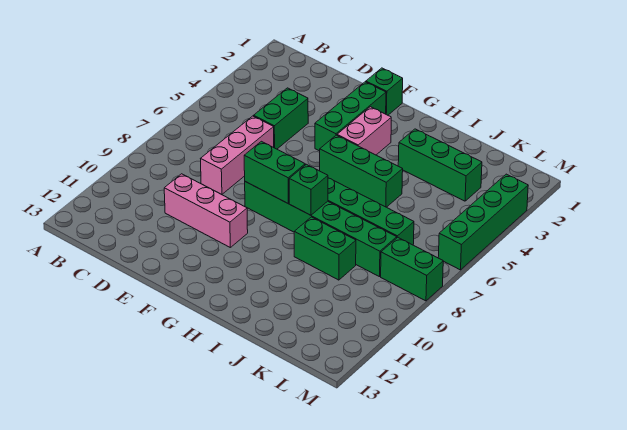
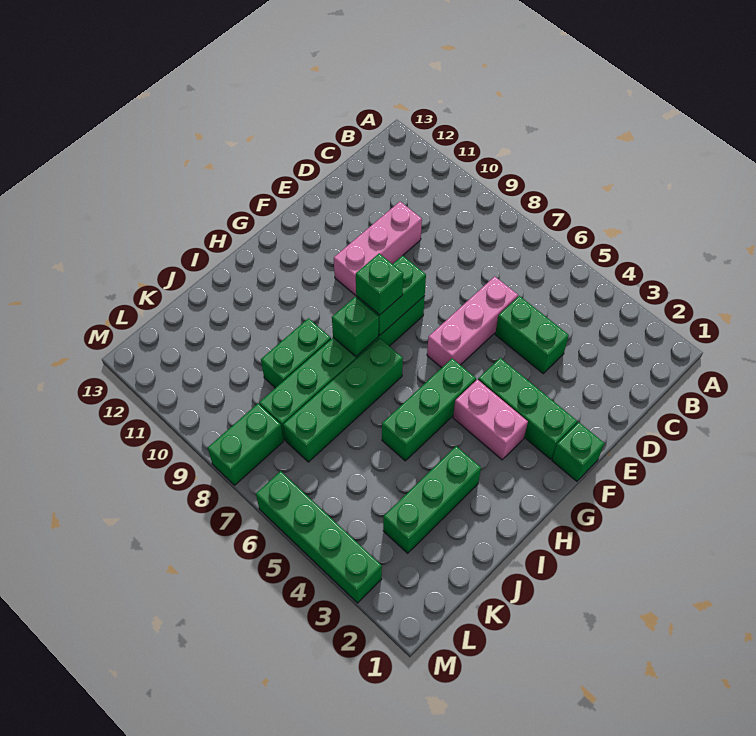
pink brick D6:D8 level 1 -> pink brick D6:F6 level 1
none -> green brick G8 level 3

